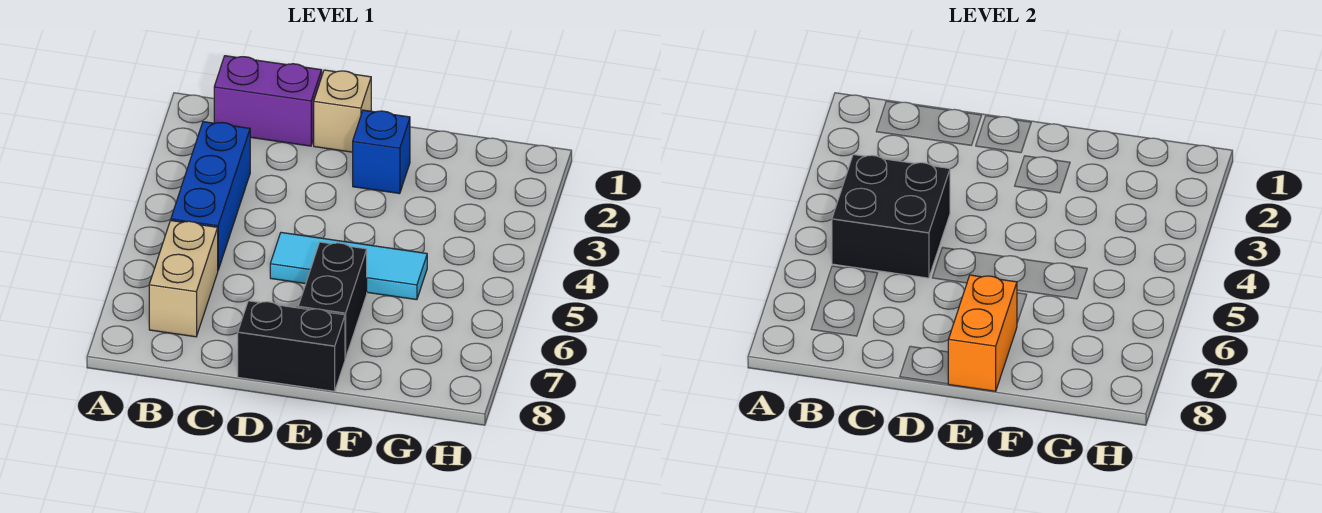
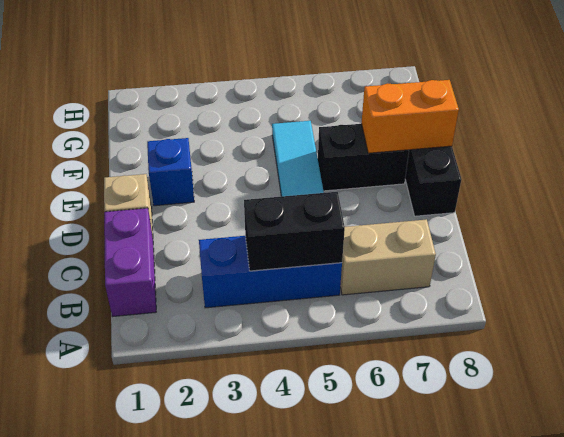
black brick B4:C5 level 2 -> black brick B4:B5 level 2

